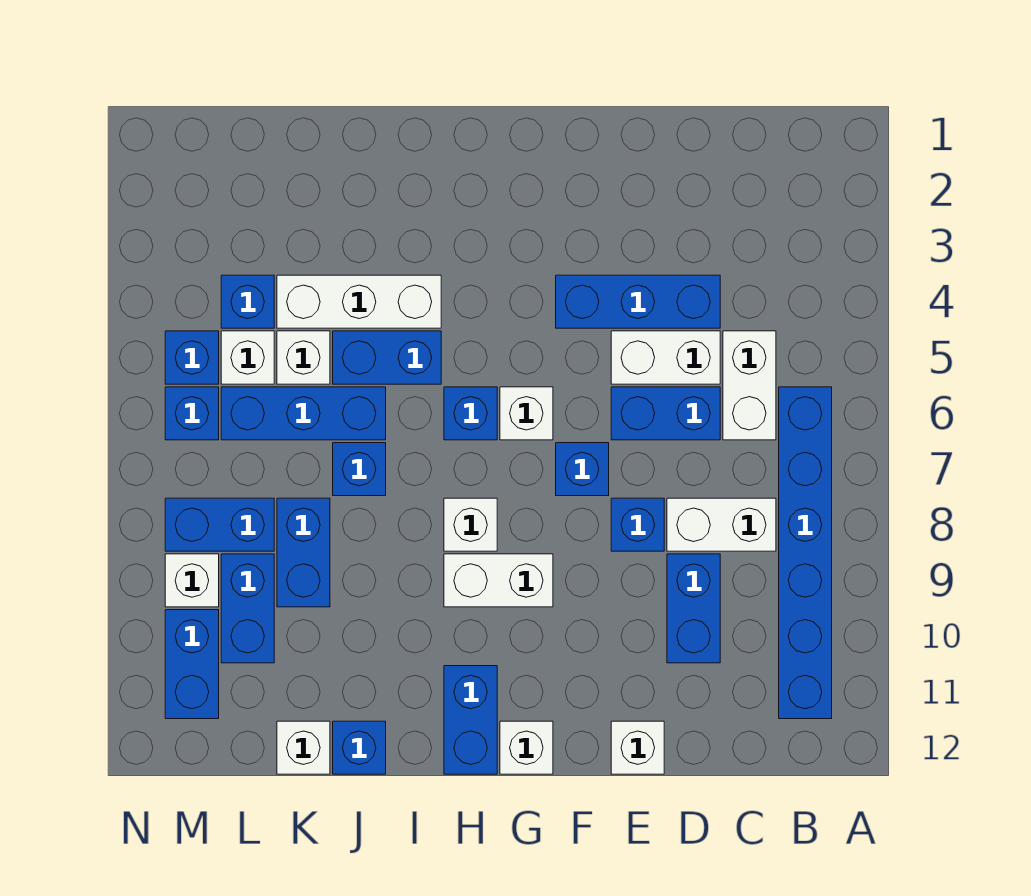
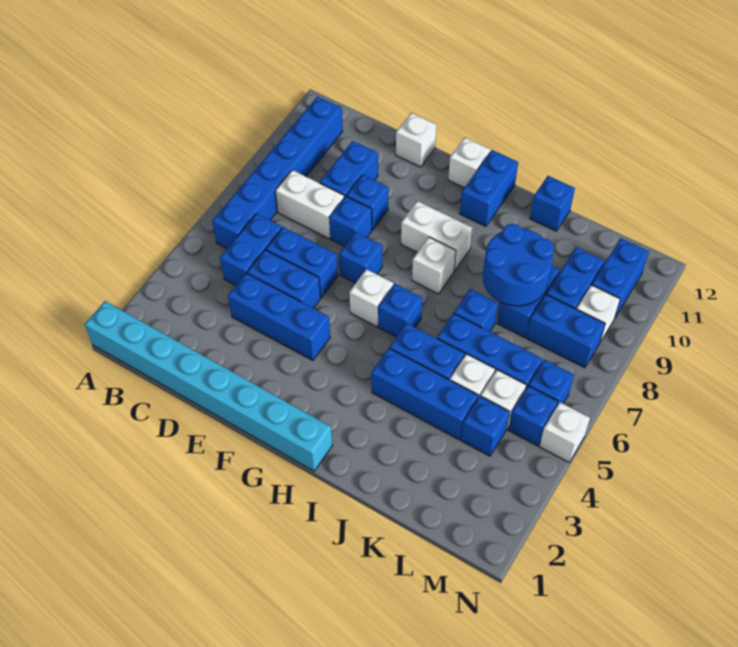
none -> cyan brick A1:H1 level 1
white brick C5:C6 level 1 -> blue brick C5:C6 level 1
white brick D5:E5 level 1 -> blue brick D5:E5 level 1
none -> blue brick E9 level 1
white brick I4:K4 level 1 -> blue brick I4:K4 level 1
none -> blue round brick J8:K9 level 2
white brick K12 level 1 -> white brick N5 level 1

